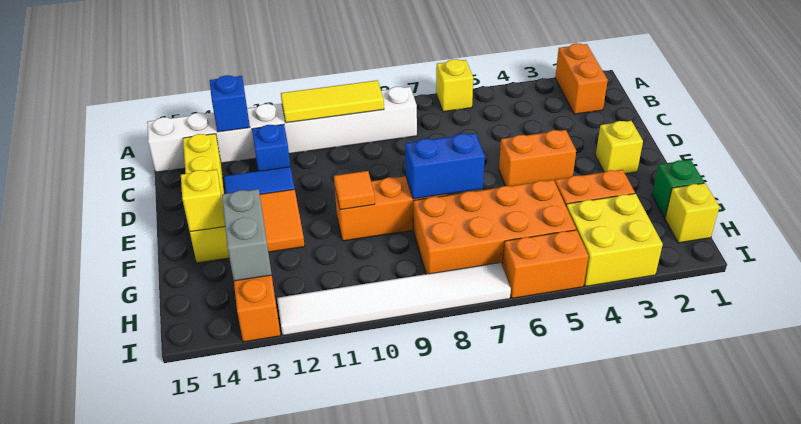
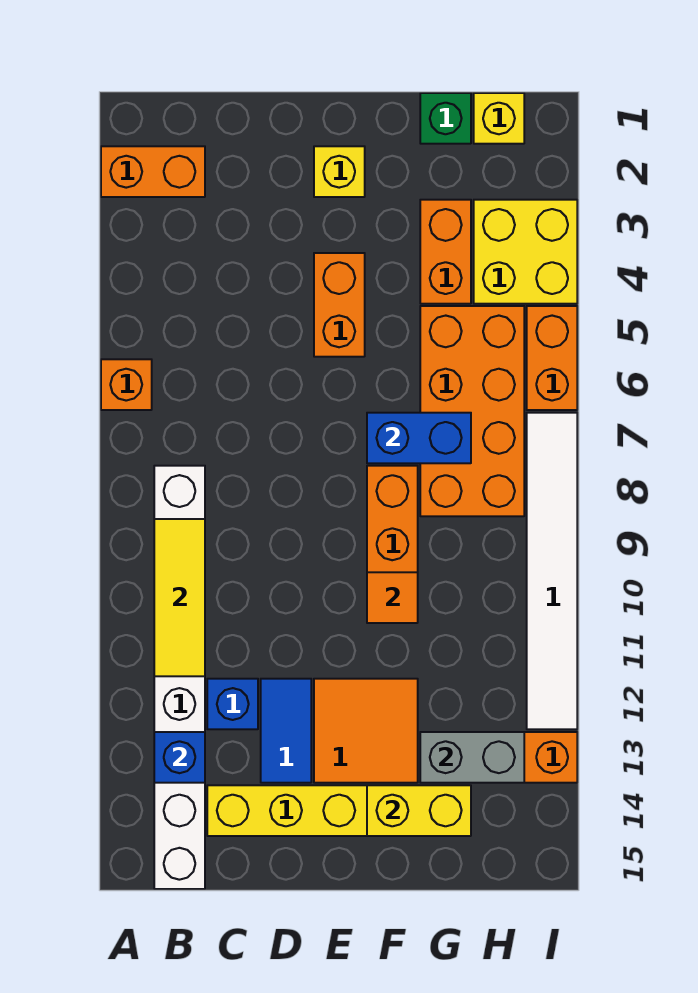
yellow brick A6 level 1 -> orange brick A6 level 1
blue brick F7:F8 level 2 -> blue brick F7:G7 level 2
yellow brick F14 level 2 -> yellow brick F14:G14 level 2

